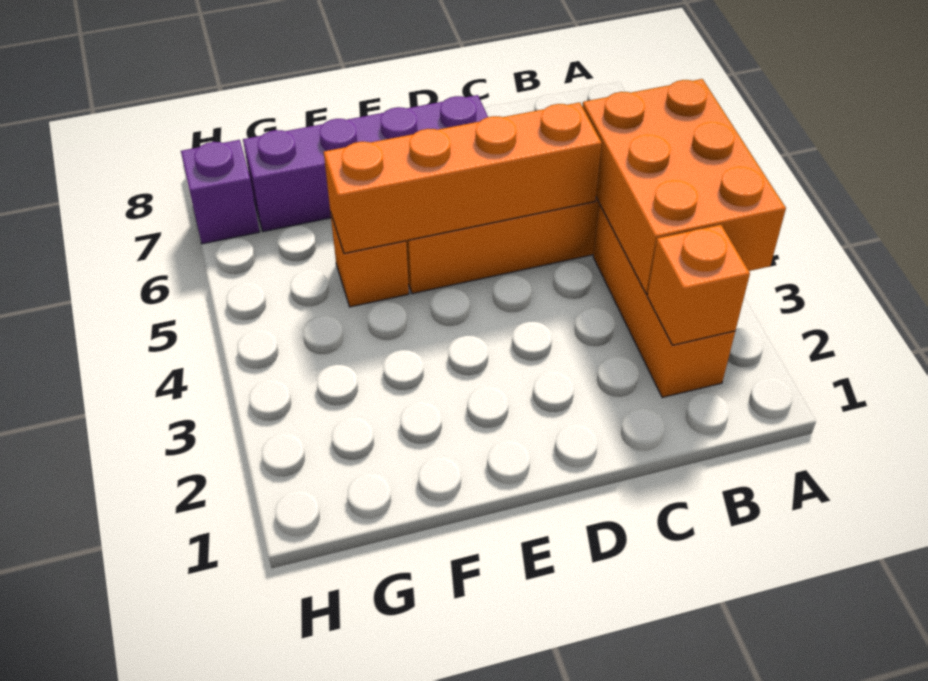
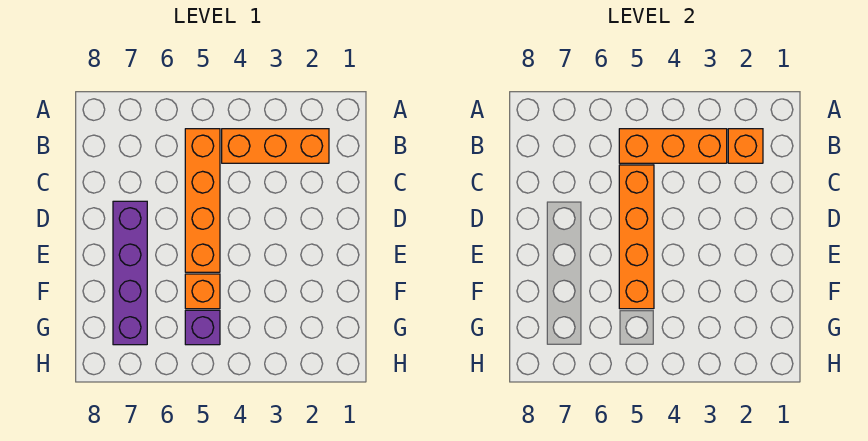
orange brick A3:B5 level 2 -> orange brick B3:B5 level 2
purple brick H7 level 1 -> purple brick G5 level 1

